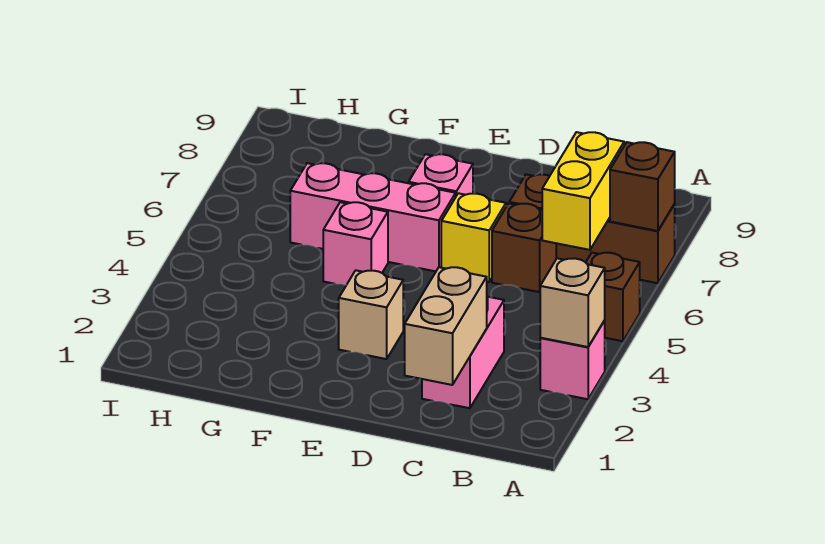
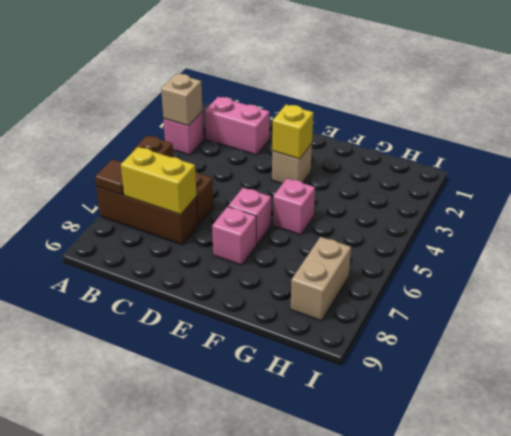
brown brick A7 level 2 -> brown tile A7 level 2
yellow brick B6:B7 level 2 -> yellow brick B7:C7 level 2
tan brick C1:C2 level 2 -> tan brick H7:H8 level 1
pink brick C2:C3 level 1 -> pink brick B2:C2 level 1
yellow brick D6 level 1 -> yellow brick E3 level 2
pink brick E6:G6 level 1 -> pink brick E6 level 1

